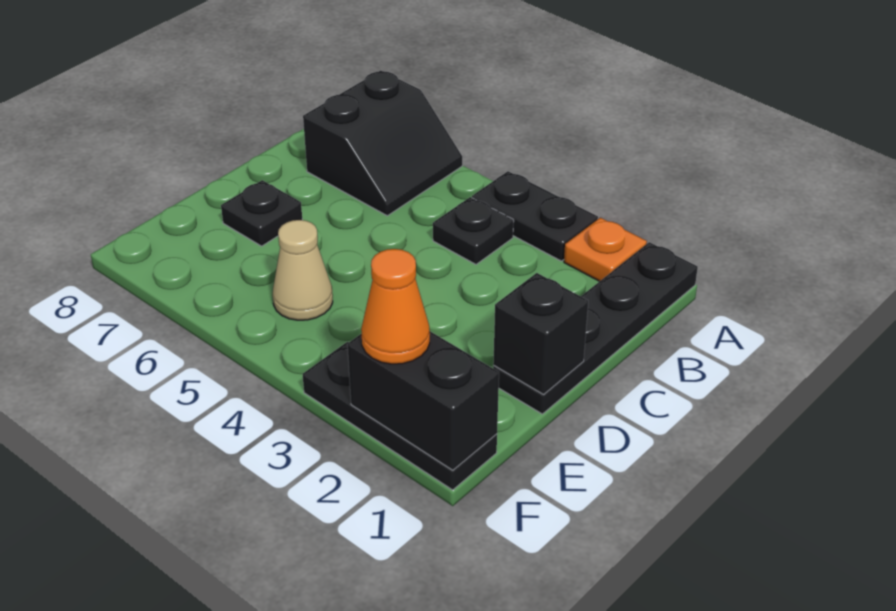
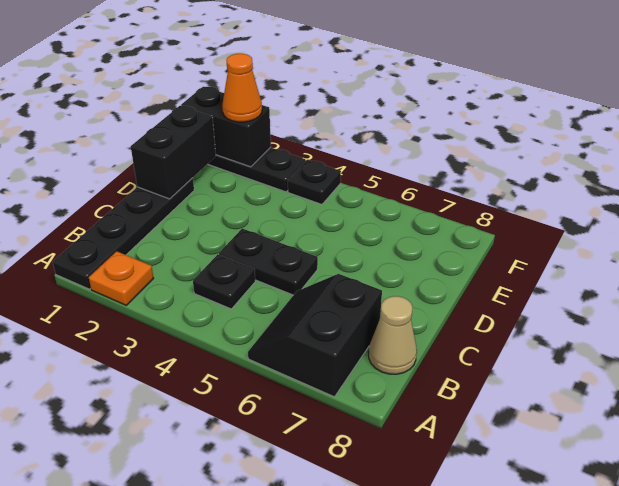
black plate A3:A4 level 1 -> black plate C4:C5 level 1
black brick D1 level 2 -> black brick D1:E1 level 2
black plate D7 level 1 -> black plate F4 level 1
tan cone E5 level 1 -> tan cone B8 level 1

